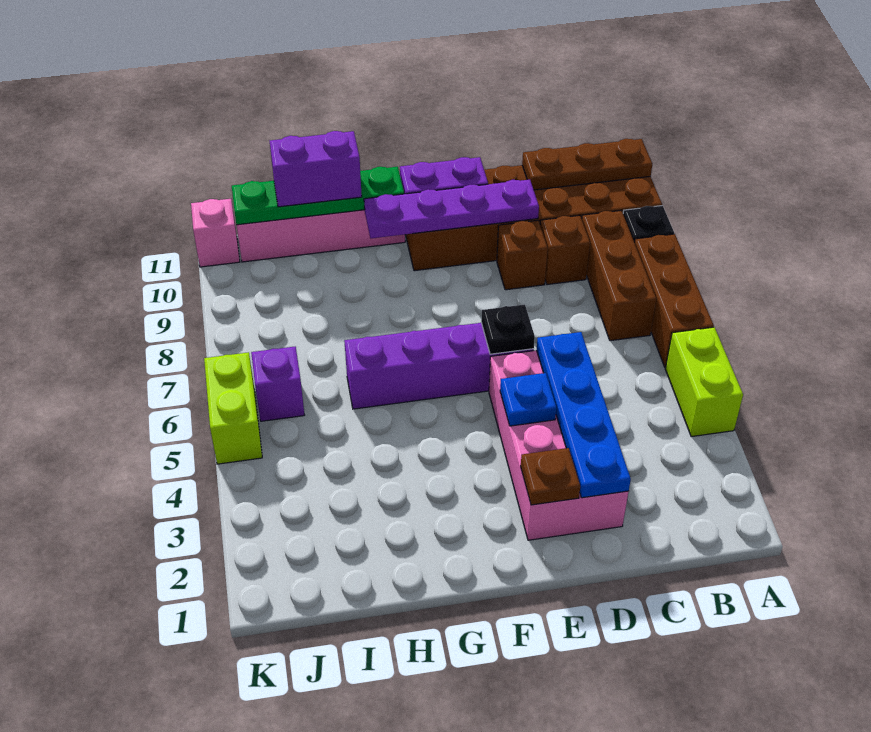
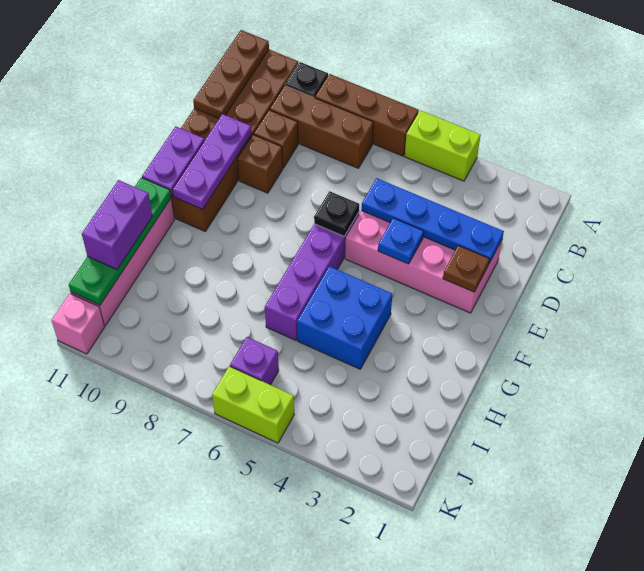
purple plate D10:G10 level 2 -> purple plate D10:F10 level 2
none -> blue brick G4:H5 level 1

